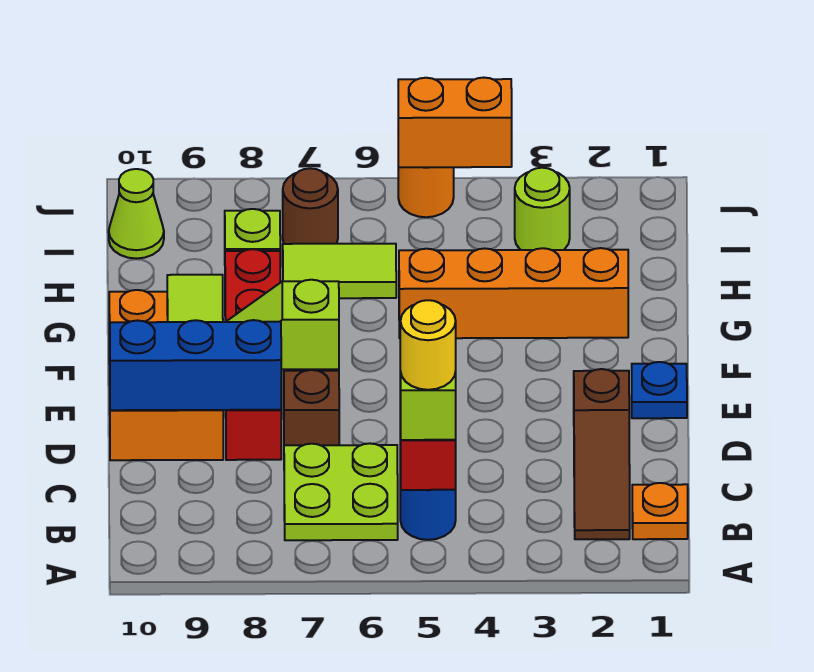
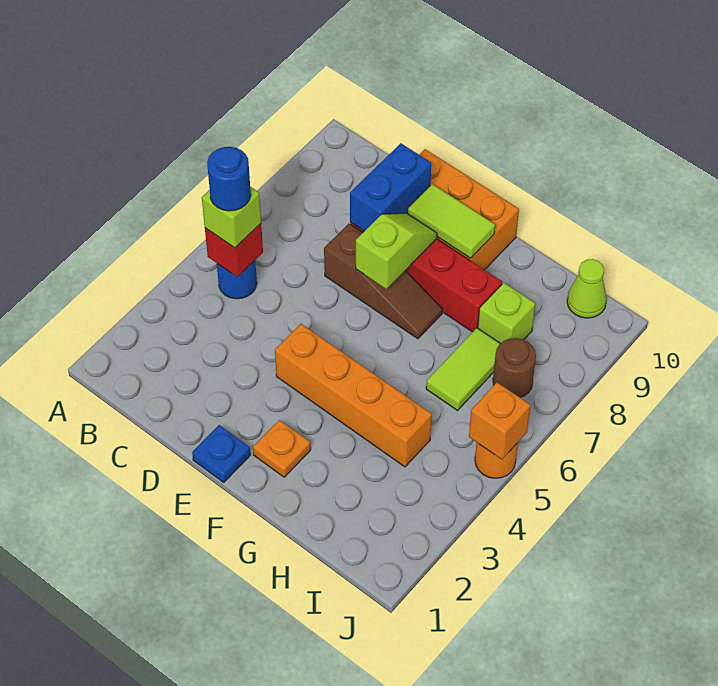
orange plate B1 level 1 -> orange plate F2 level 1
brown slope B2:D2 level 1 top D -> none
yellow round brick B5 level 4 -> blue round brick B5 level 4
lime plate B6:C7 level 1 -> none
blue brick D8:D10 level 2 -> blue brick D8:D9 level 2
orange brick G2:G5 level 1 -> orange brick E4:H4 level 1
lime round brick I3 level 1 -> none
orange brick J4:J5 level 2 -> orange brick J5 level 2

